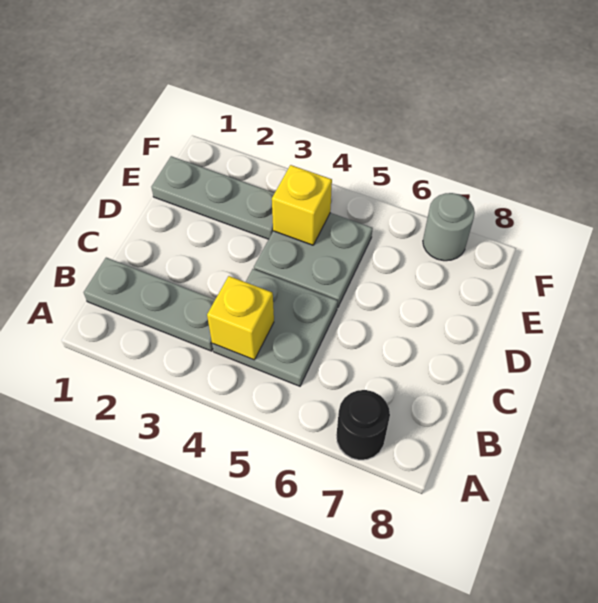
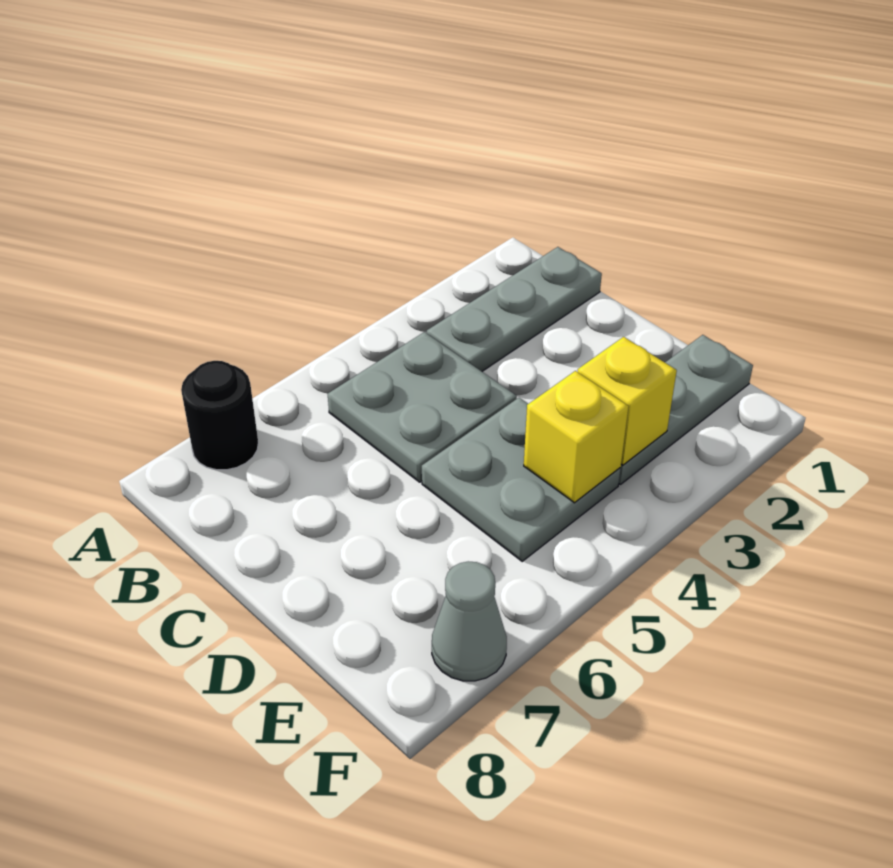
yellow brick B4 level 2 -> yellow brick E3 level 2
grey round brick F7 level 1 -> grey cone F7 level 1

